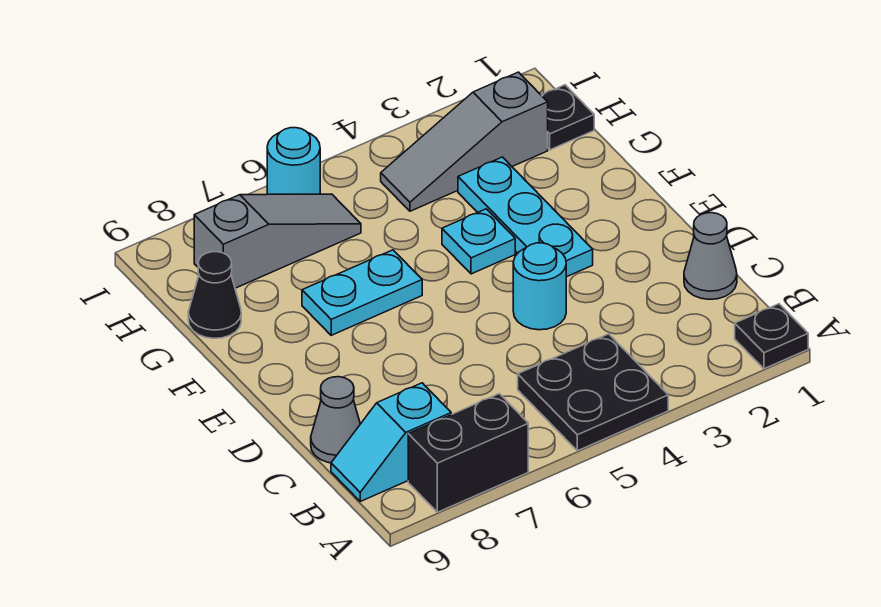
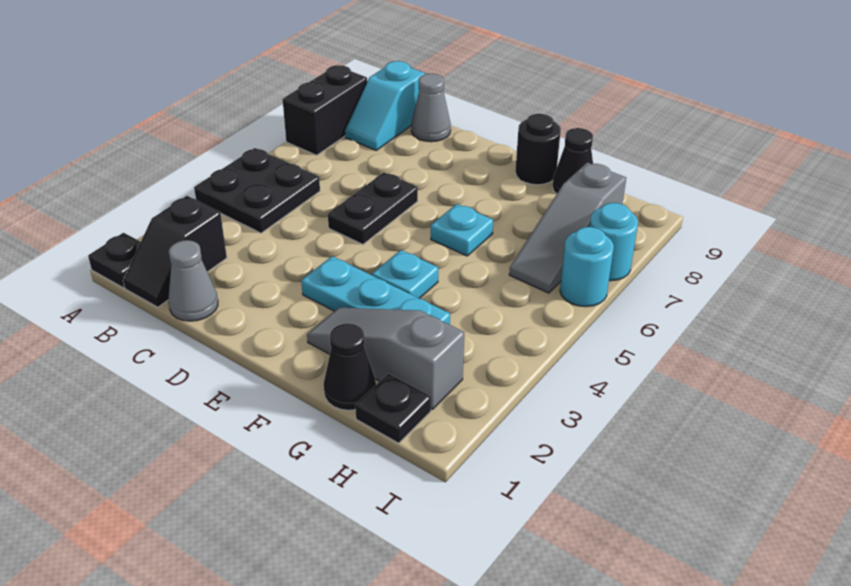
none -> black slope B1:B2 level 1 top 2
cyan slope B8:B9 level 1 top 8 -> cyan slope B8:B9 level 1 top 9
cyan round brick D4 level 1 -> cyan round brick I7 level 1
none -> black plate D5:D6 level 1
cyan plate F6:F7 level 1 -> cyan plate F6 level 1
none -> black round brick F9 level 1
none -> black cone G1 level 1
grey slope H2:H4 level 1 top 2 -> grey slope F2:H2 level 1 top H

